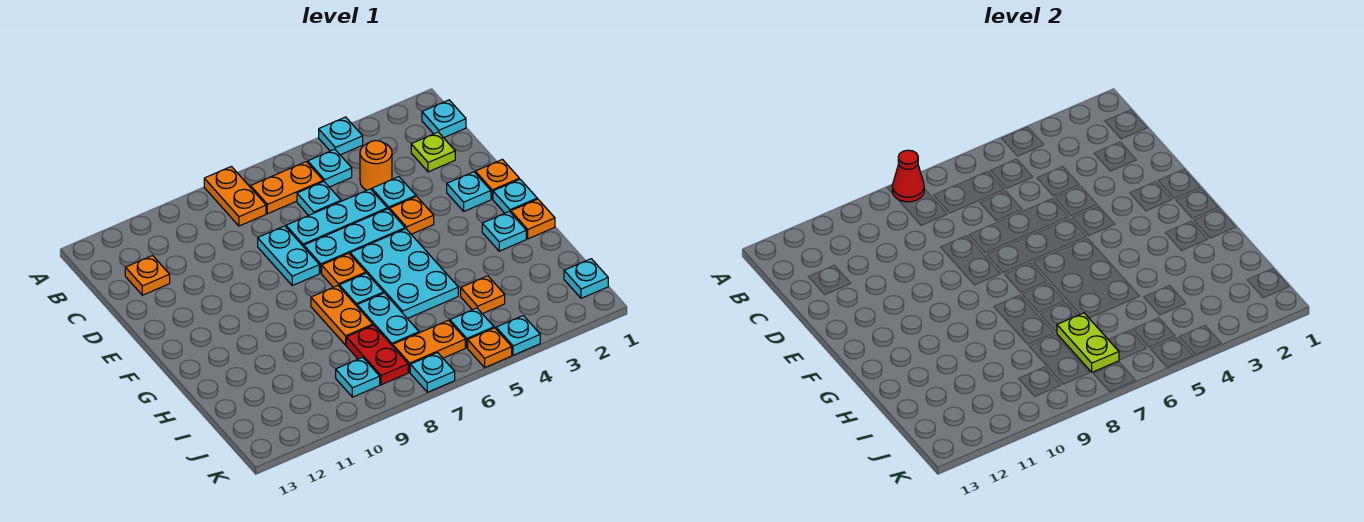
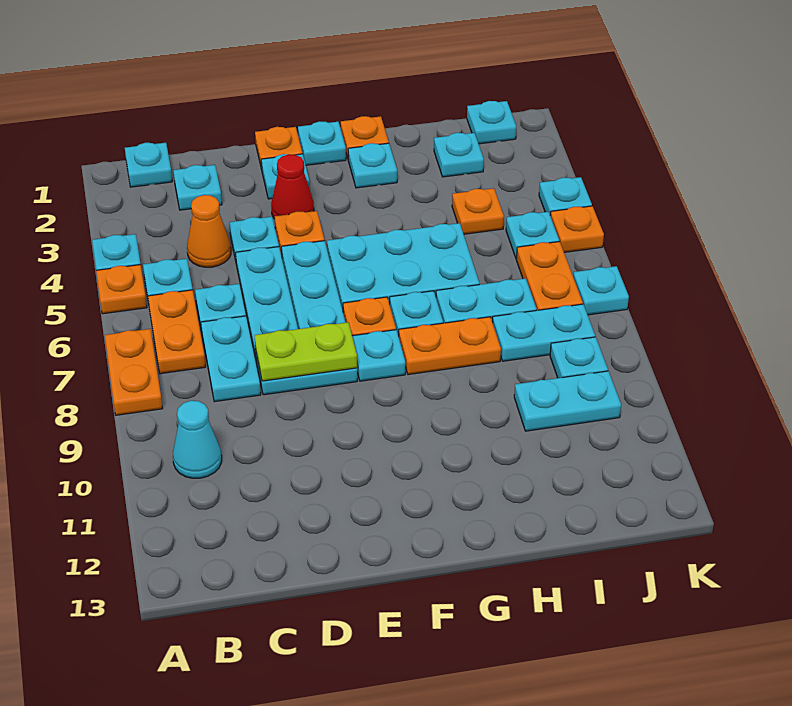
orange plate A8:B8 level 1 -> orange plate A7:A8 level 1
red cone A8 level 2 -> red cone E3 level 1
none -> cyan cone B10 level 1
lime plate C2 level 1 -> cyan plate C2 level 1
orange round brick C4 level 1 -> orange cone C4 level 1
none -> cyan plate C7:C8 level 1
orange plate C12 level 1 -> orange plate A5 level 1
none -> cyan plate F8 level 1
none -> cyan plate I2 level 1
lime plate I7:J7 level 2 -> lime plate D8:E8 level 2
red plate I8:J8 level 1 -> cyan plate I8:J8 level 1
none -> cyan plate I10:J10 level 1

